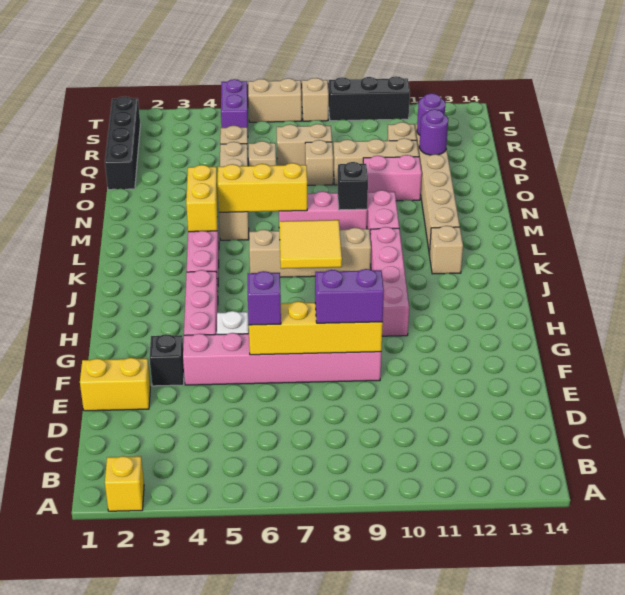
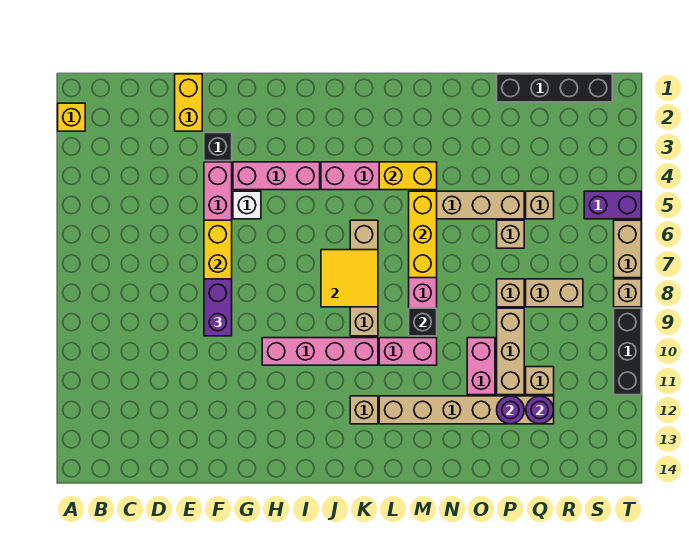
purple brick F6 level 3 -> none
tan brick Q7:Q8 level 1 -> tan brick Q8:R8 level 1

